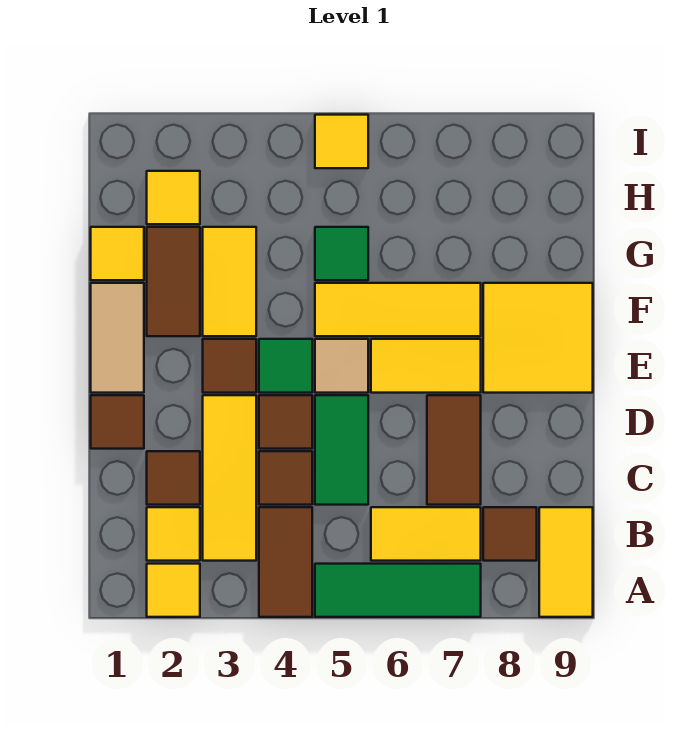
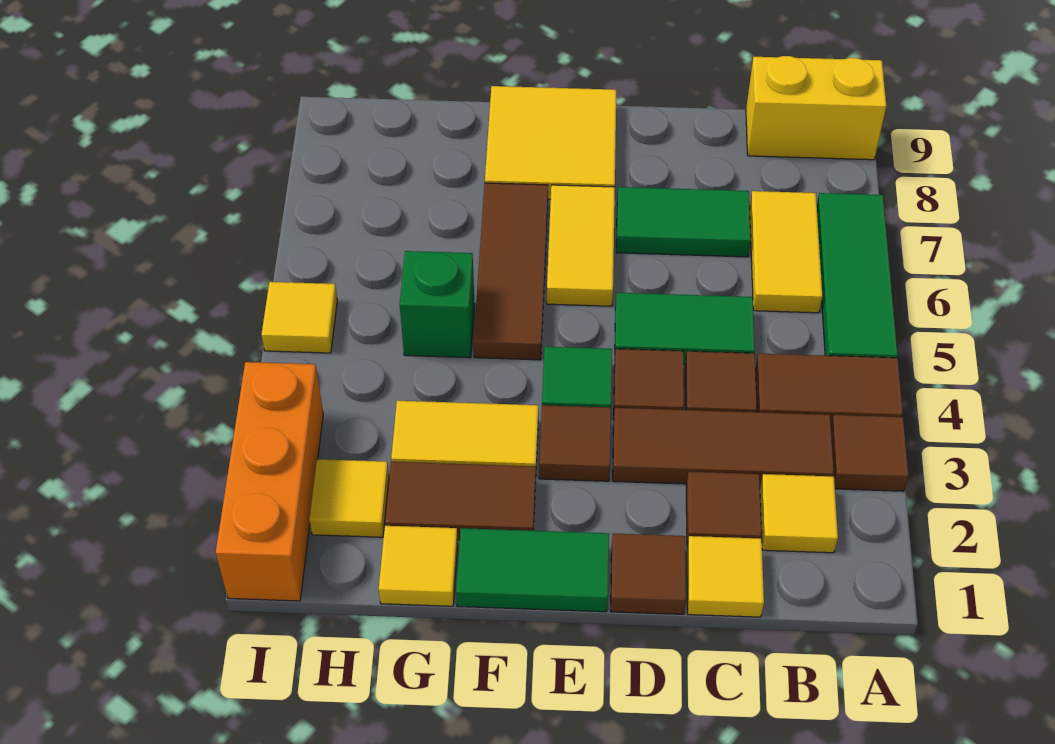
yellow tile A2 level 1 -> yellow tile C1 level 1
yellow tile A9:B9 level 1 -> yellow brick A9:B9 level 1
yellow tile B3:D3 level 1 -> brown tile B3:D3 level 1
brown tile B8 level 1 -> brown tile A3 level 1
brown tile C7:D7 level 1 -> green tile C7:D7 level 1
tan tile E1:F1 level 1 -> green tile E1:F1 level 1
tan tile E5 level 1 -> none
yellow tile F5:F7 level 1 -> brown tile F5:F7 level 1
green tile G5 level 1 -> green brick G5 level 1
none -> orange brick I1:I3 level 1

